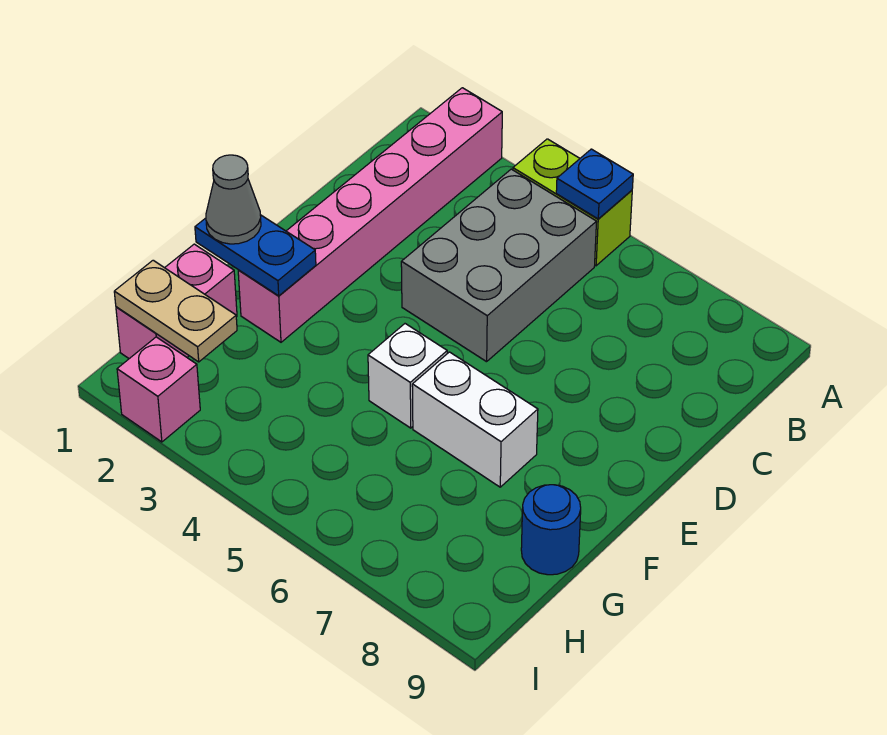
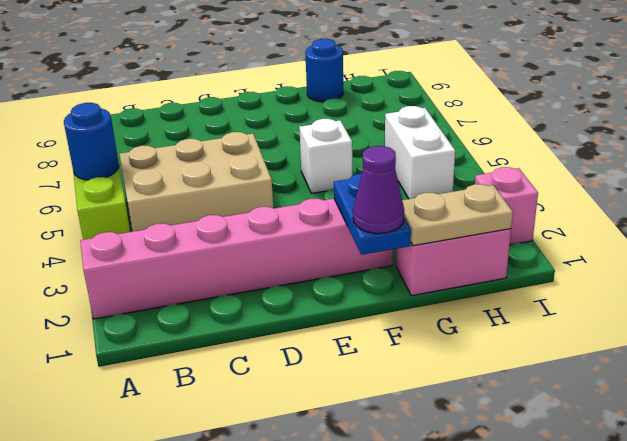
blue plate A5 level 2 -> blue round brick A5 level 2
grey brick B4:D5 level 1 -> tan brick B4:D5 level 1
grey cone F1 level 3 -> purple cone F1 level 3
white brick F6:F7 level 1 -> white brick H4:H5 level 1
tan plate H1:H2 level 2 -> tan plate G1:H1 level 2

